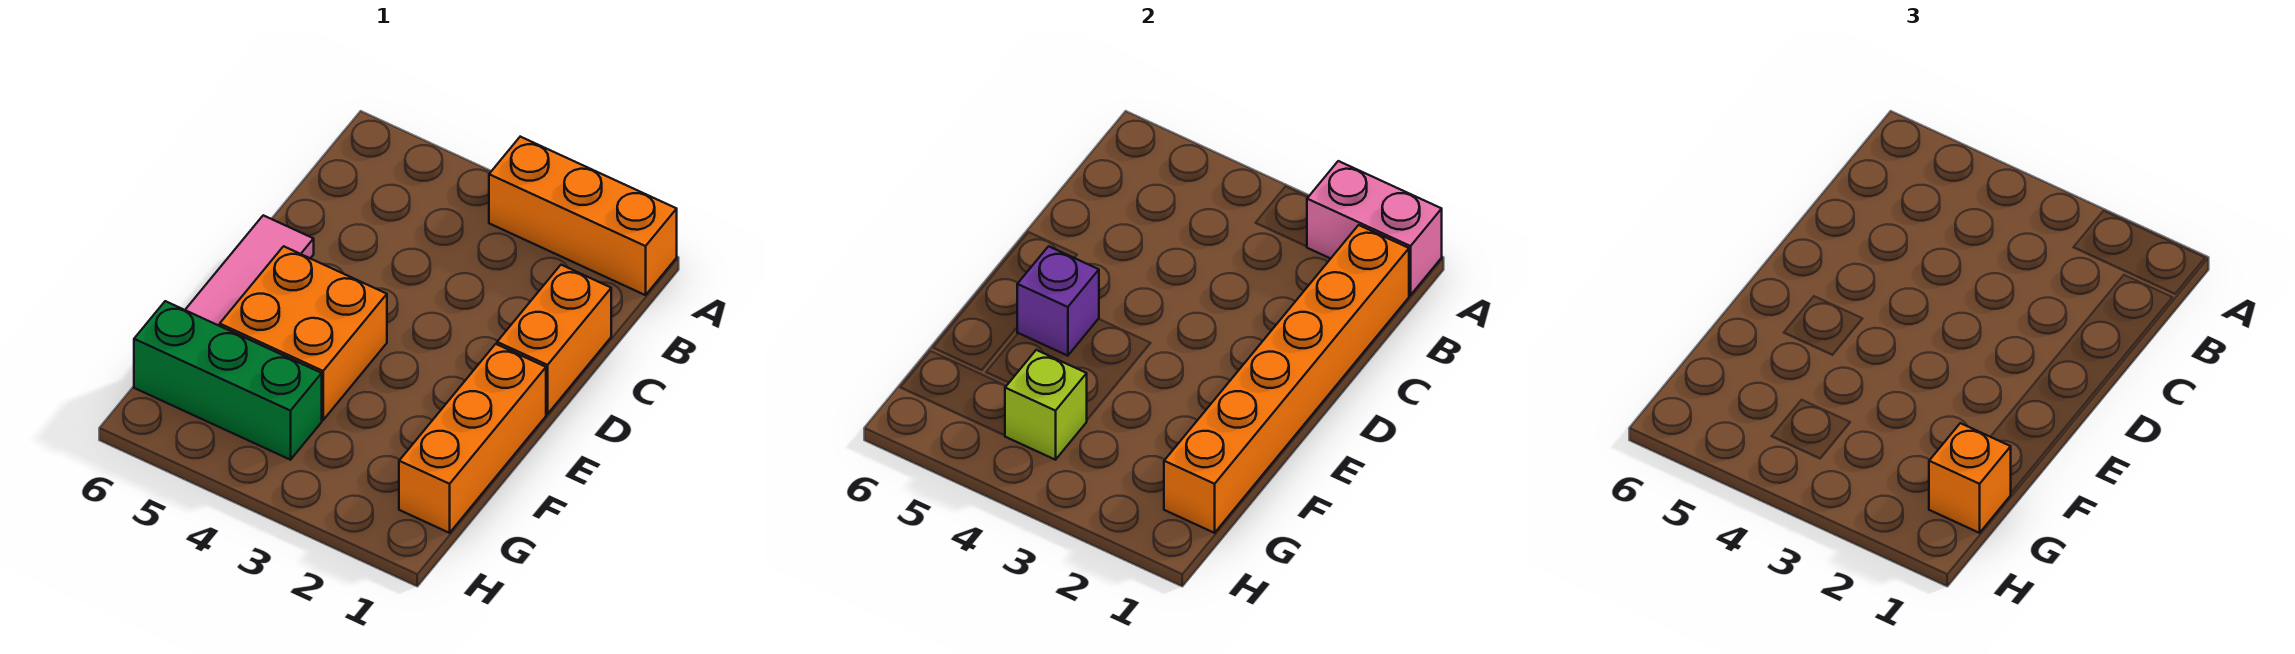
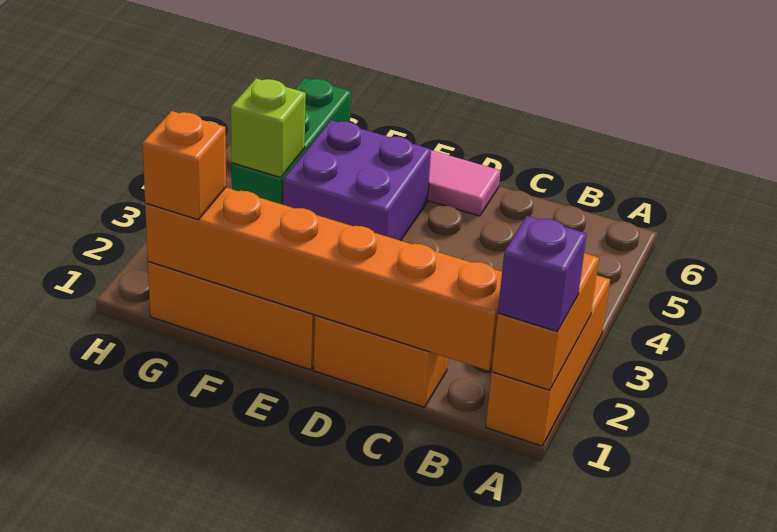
pink brick A1:A2 level 2 -> orange brick A1:A2 level 2
orange brick E4:F5 level 1 -> purple brick E4:F5 level 1
purple brick E5 level 2 -> purple brick A1 level 3

